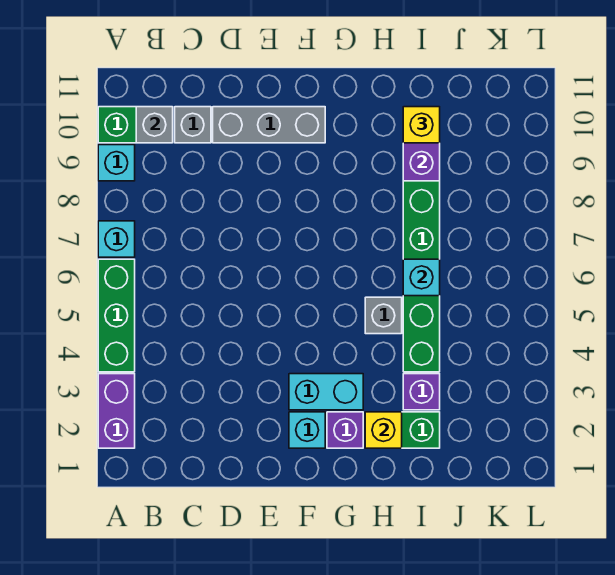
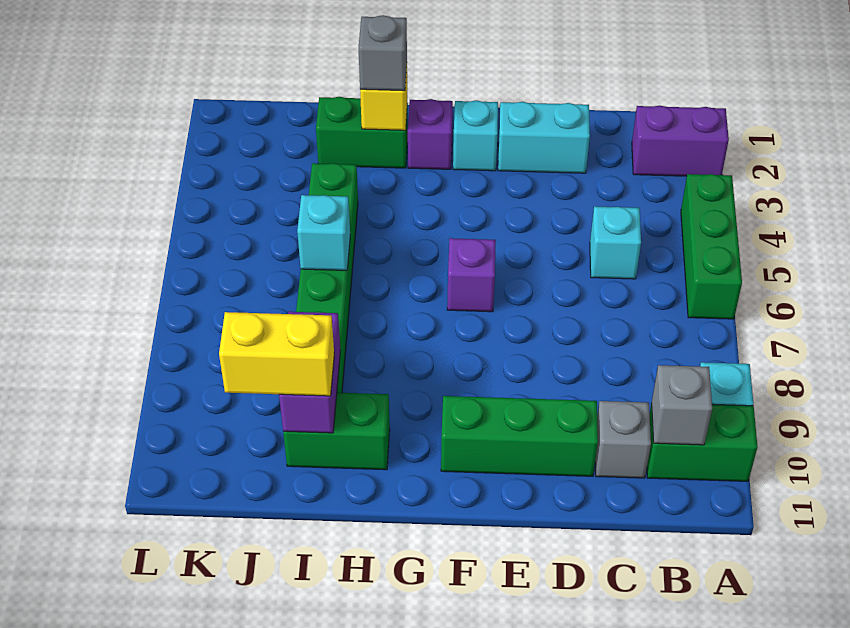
purple brick A2:A3 level 1 -> purple brick A2:B2 level 1
cyan brick A7 level 1 -> cyan brick C5 level 1
grey brick D10:F10 level 1 -> green brick D10:F10 level 1
cyan brick F3:G3 level 1 -> cyan brick D2:E2 level 1
grey brick H5 level 1 -> grey brick H2 level 3
none -> green brick H10:I10 level 1
purple brick I3 level 1 -> purple brick F6 level 1
yellow brick I10 level 3 -> yellow brick I10:J10 level 3

